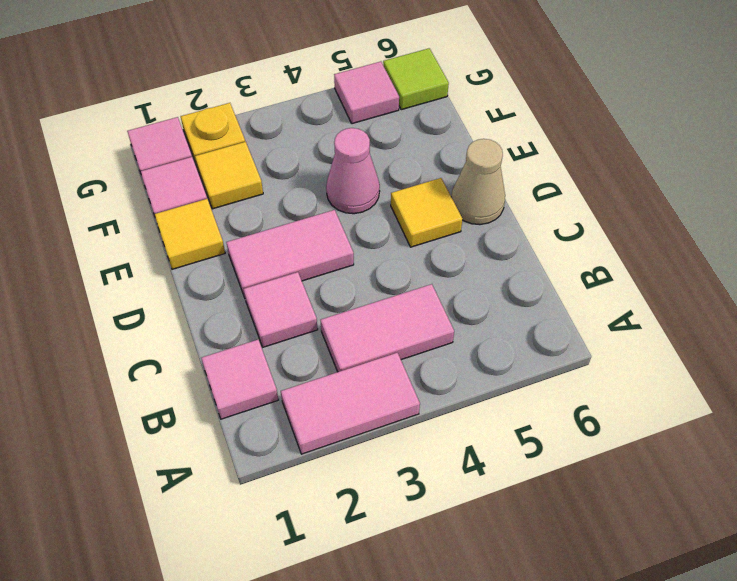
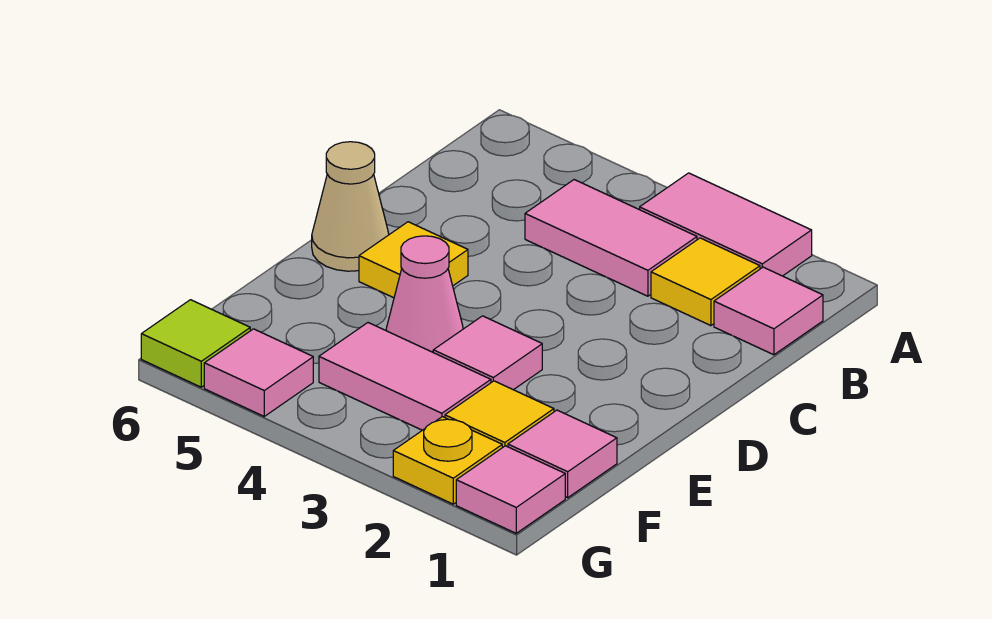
pink tile C2 level 1 -> pink tile E3 level 1
pink tile D2:D3 level 1 -> pink tile F3:F4 level 1
yellow tile E1 level 1 -> yellow tile B2 level 1

